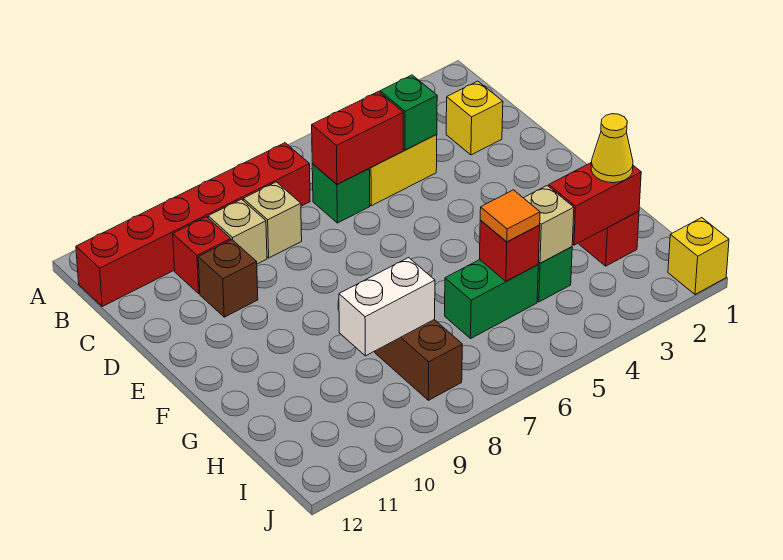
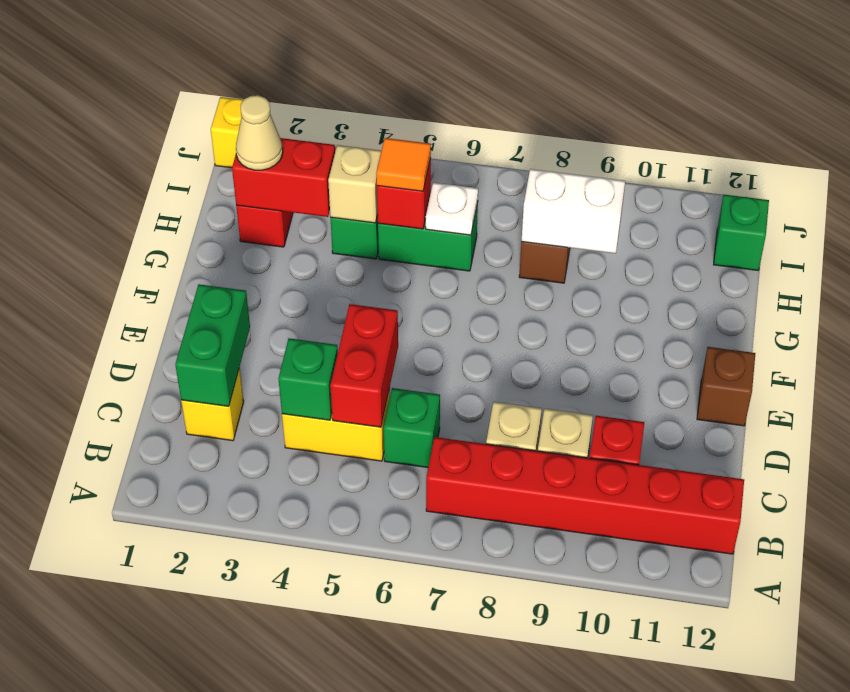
none -> green brick C2:D2 level 2
red brick C5:C6 level 2 -> red brick C5:D5 level 2
brown brick D10 level 1 -> brown brick E12 level 1
yellow cone H2 level 3 -> tan cone H2 level 3
none -> white plate H6 level 2
none -> green brick I12 level 1

